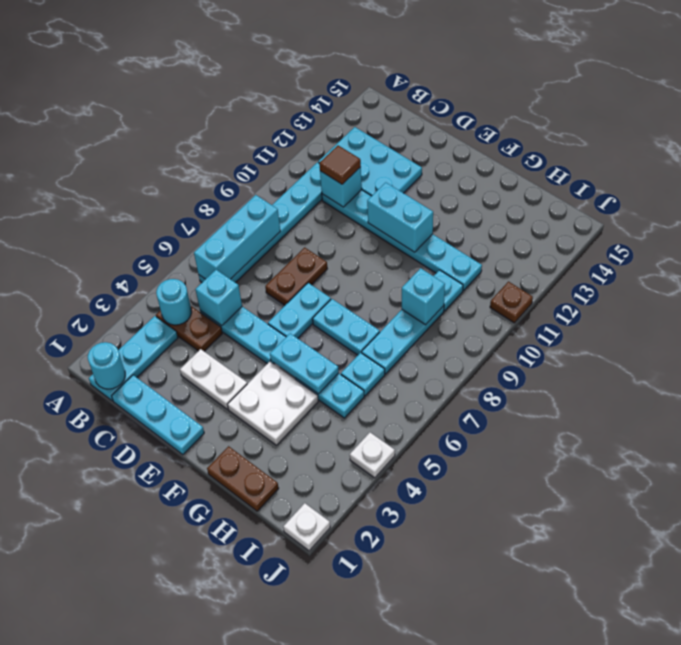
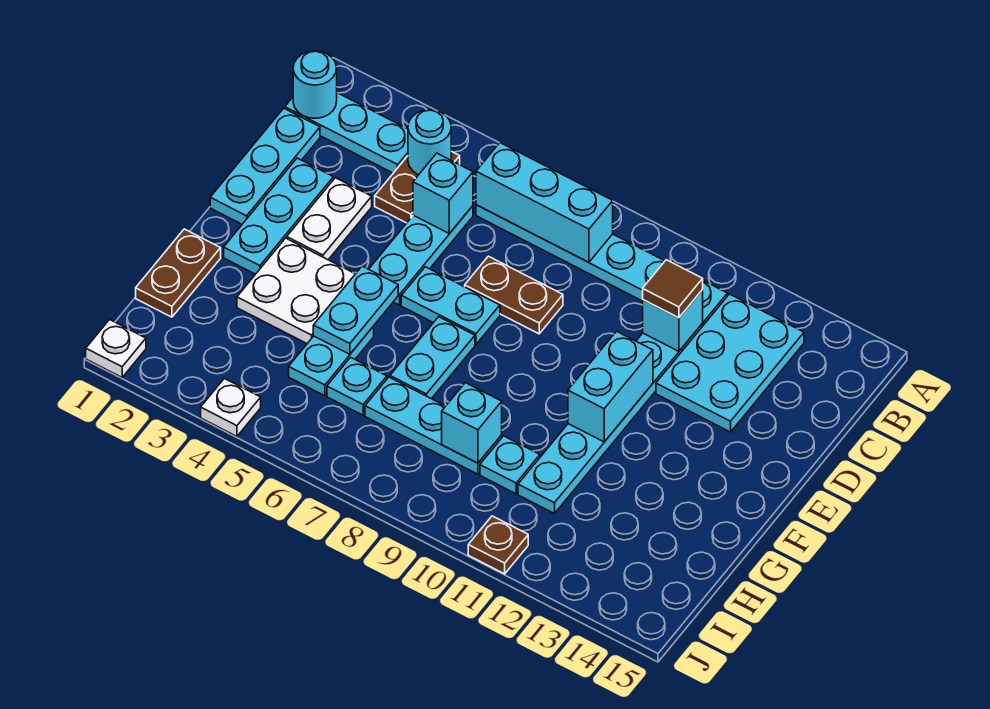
none -> cyan plate D2:F2 level 1

